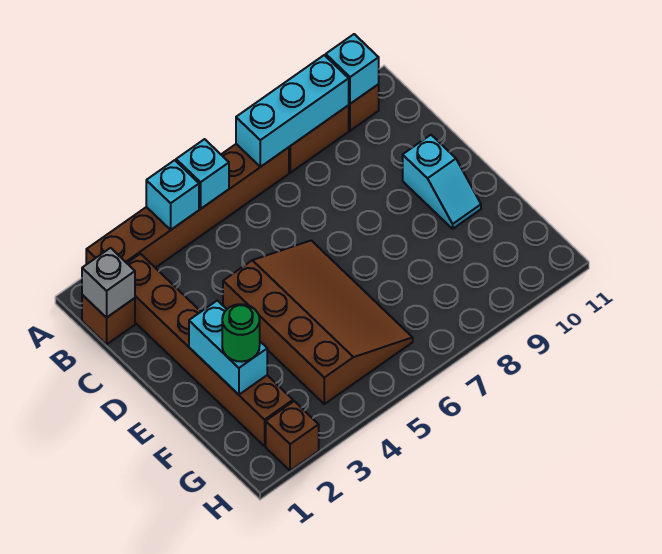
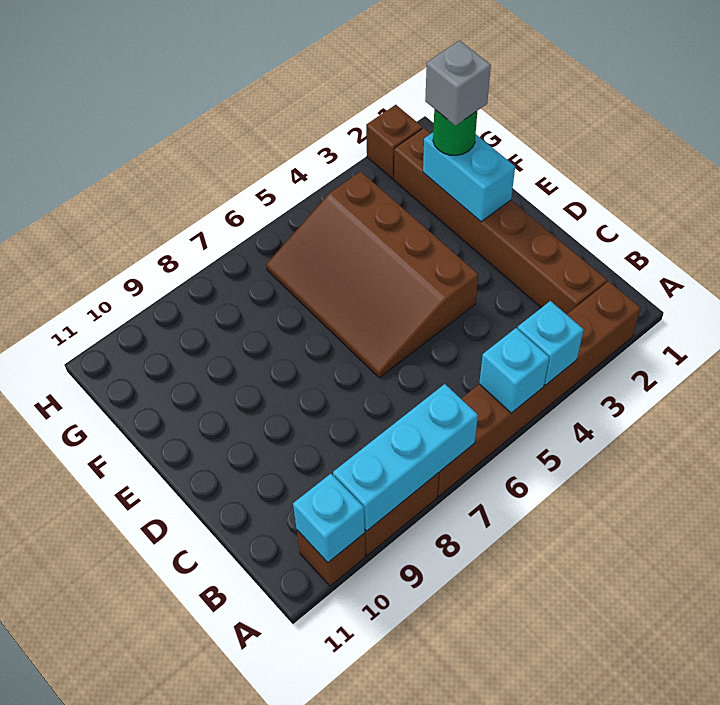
brown brick B1 level 1 -> none
grey brick B1 level 2 -> grey brick F2 level 4
cyan slope D10:E10 level 1 top D -> none

